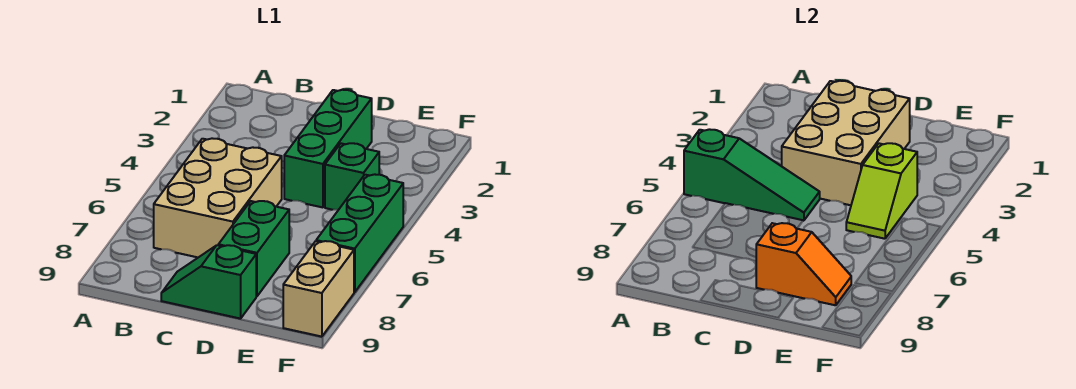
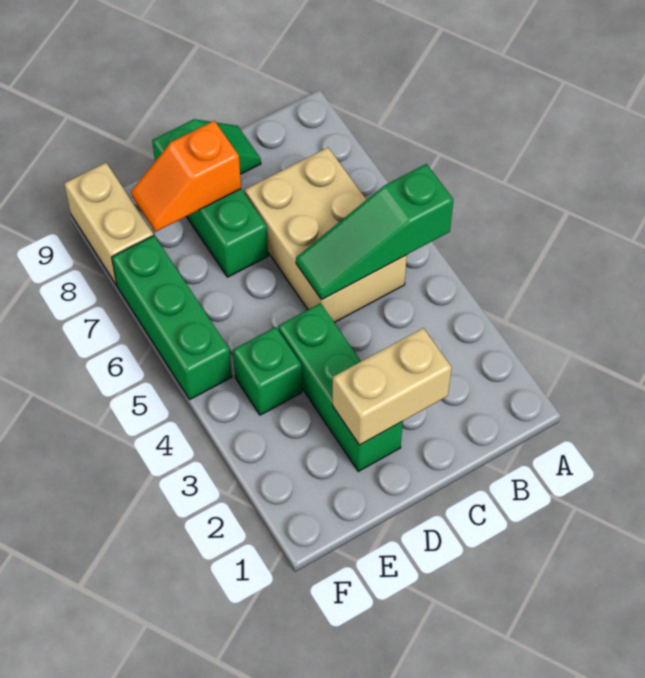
tan brick C2:D4 level 2 -> tan brick C2:D2 level 2
lime slope E4:E5 level 2 top 4 -> none

